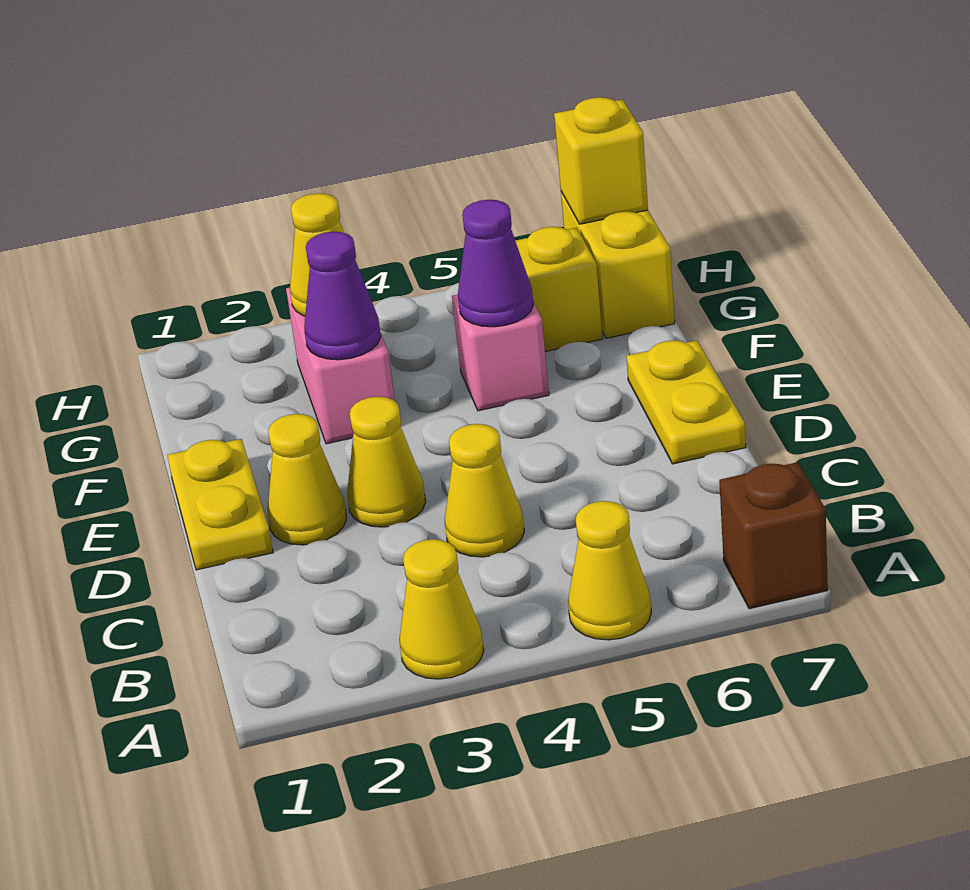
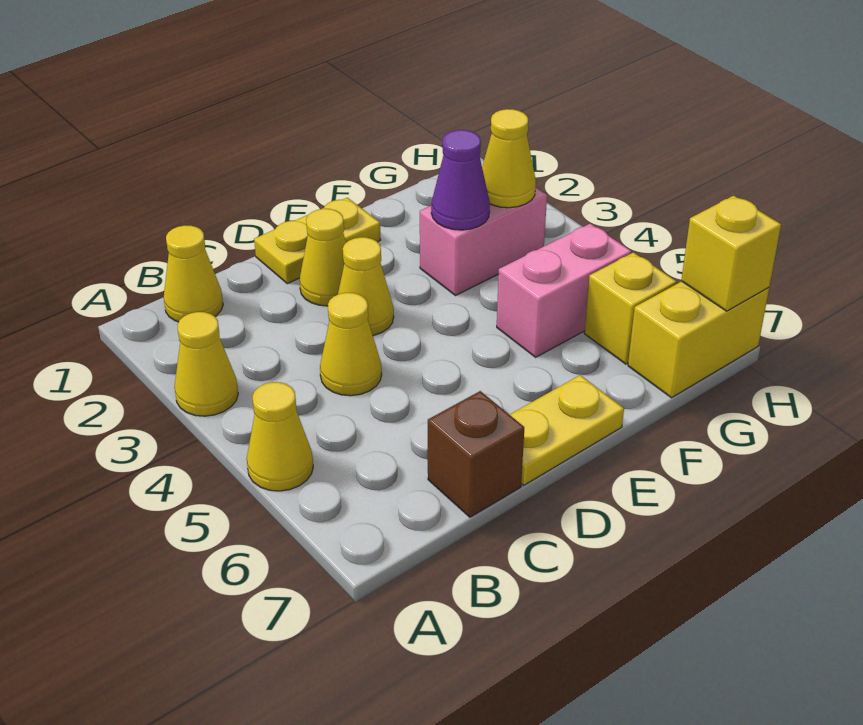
brown brick A7 level 1 -> brown brick C7 level 1
none -> yellow cone B1 level 1
pink brick F5 level 1 -> pink brick F5:G5 level 1
purple cone F5 level 2 -> none

